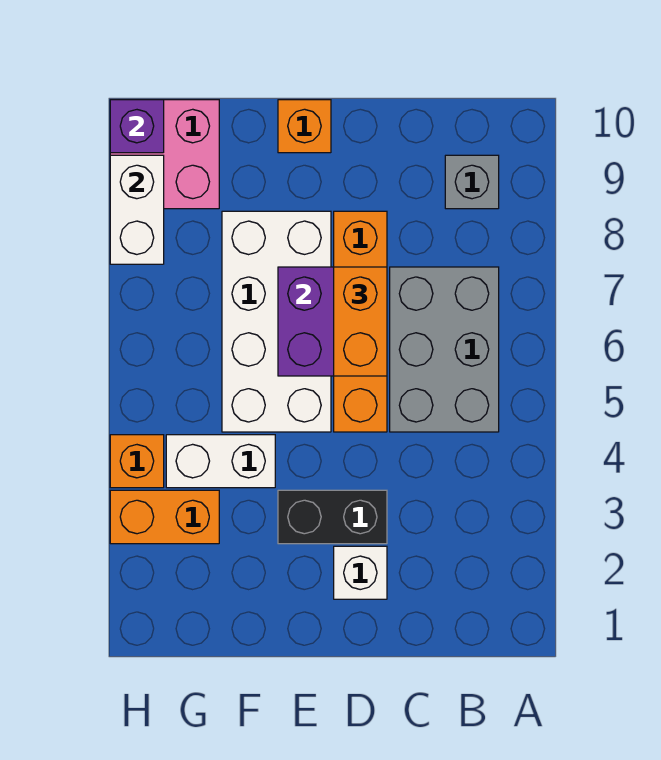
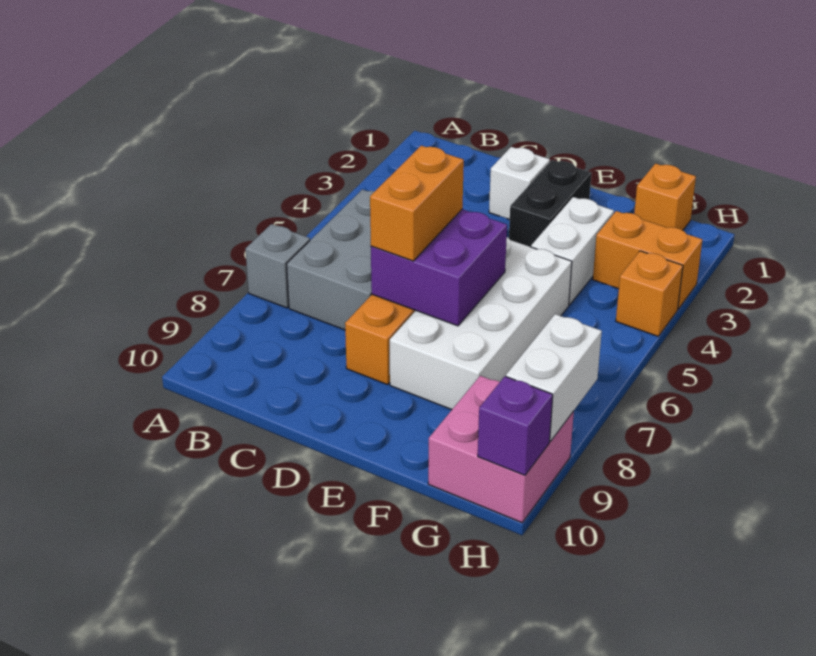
grey brick B9 level 1 -> grey brick A7 level 1
black brick D3:E3 level 1 -> black brick E2:E3 level 1
orange brick E10 level 1 -> orange brick G1 level 1
white brick F4:G4 level 1 -> white brick F3:F4 level 1

